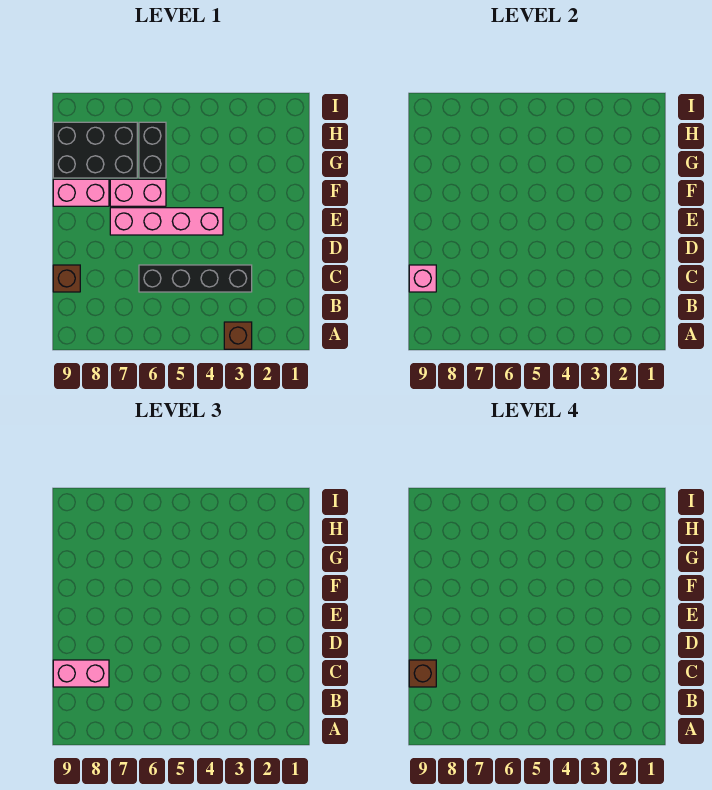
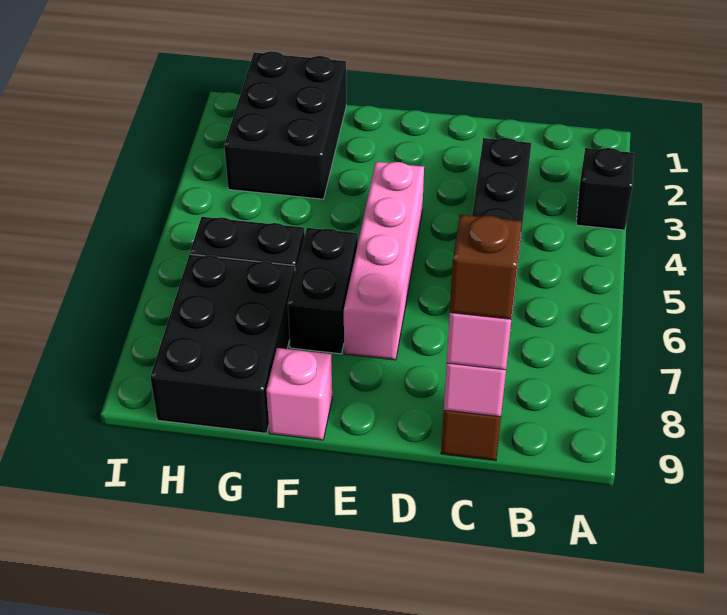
brown brick A3 level 1 -> black brick A3 level 1
pink brick F6:F7 level 1 -> black brick F6:F7 level 1
pink brick F8:F9 level 1 -> pink brick F9 level 1
none -> black brick G1:H3 level 1

